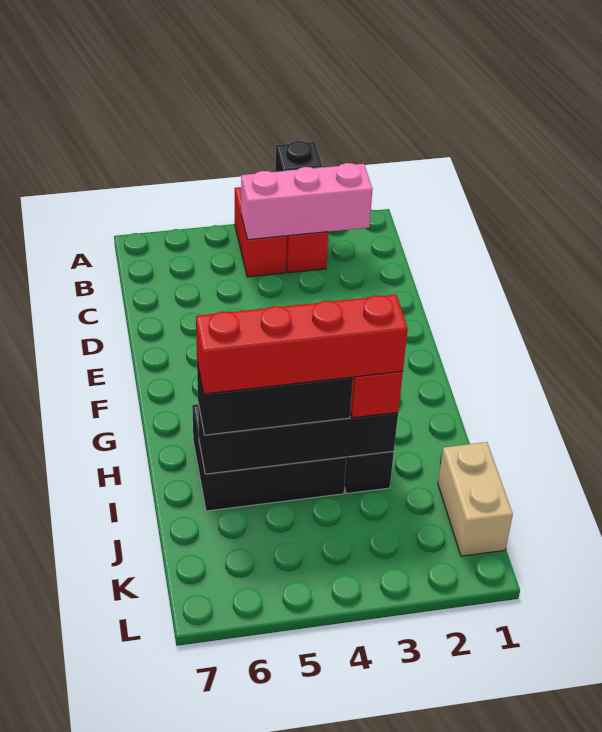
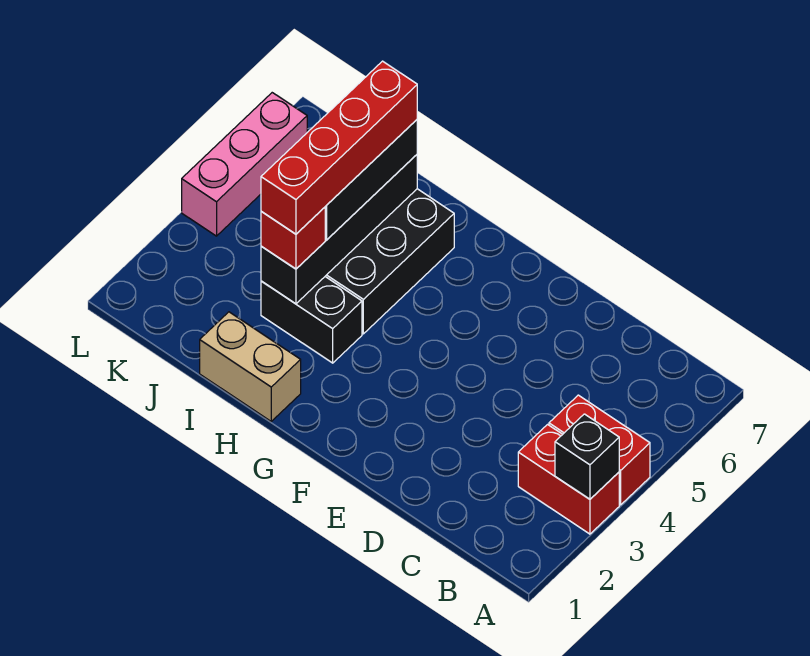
pink brick B2:B4 level 2 -> pink brick L4:L6 level 1
tan brick J1:K1 level 1 -> tan brick H1:I1 level 1

